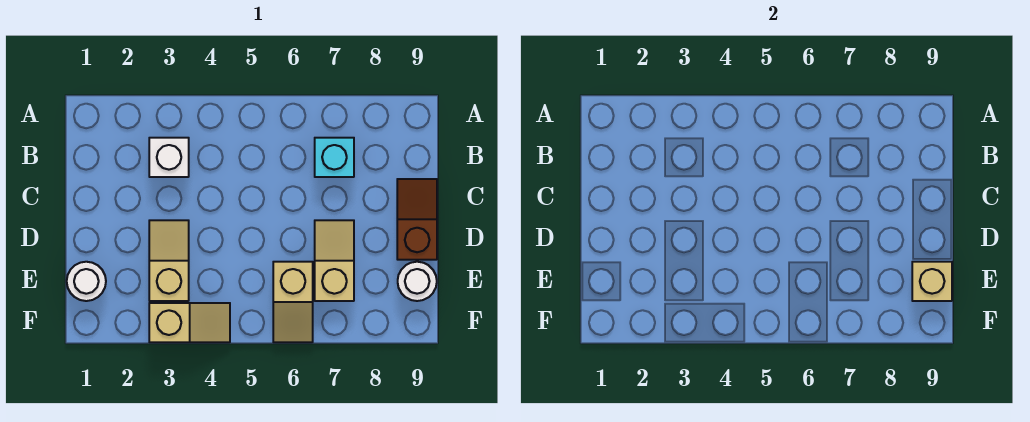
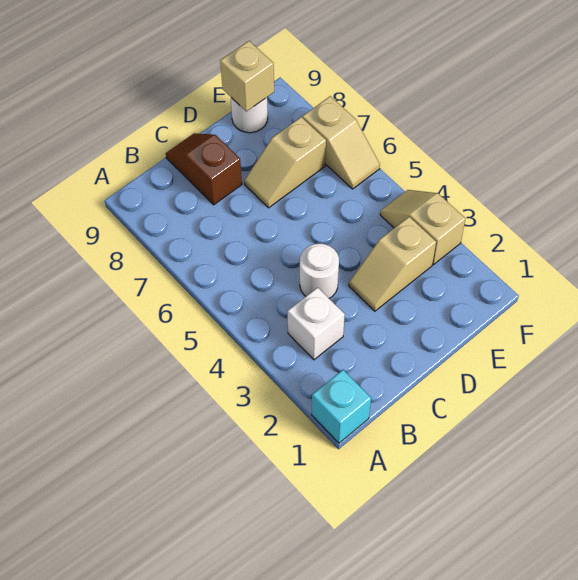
cyan brick B7 level 1 -> cyan brick A1 level 1
brown slope C9:D9 level 1 top D -> brown slope C8:C9 level 1 top 8
white round brick E1 level 1 -> white round brick C4 level 1
tan slope E6:F6 level 1 top E -> tan slope F6:F7 level 1 top 7

